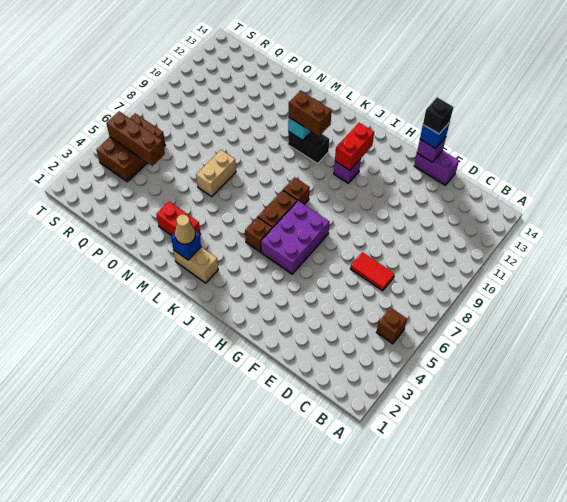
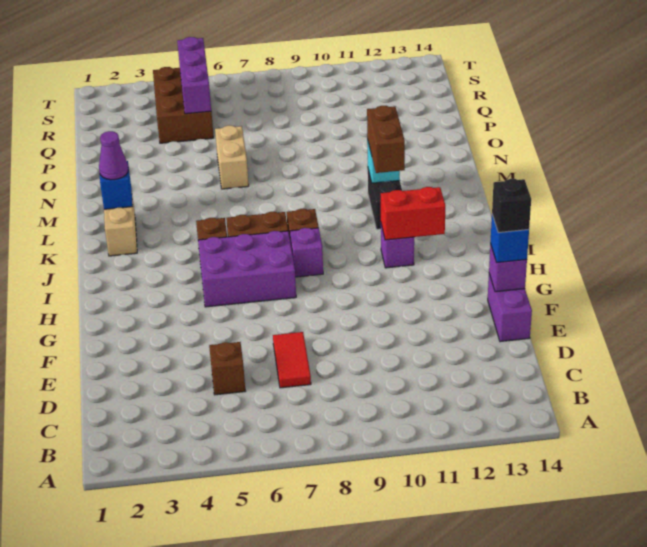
brown brick B5 level 1 -> brown brick D5 level 1
none -> purple brick I8 level 1
tan cone L2 level 3 -> purple cone L2 level 3
red brick M3:N3 level 1 -> none
tan brick N6:N7 level 1 -> tan brick N6:O6 level 1
brown brick Q5:S5 level 2 -> purple brick Q5:S5 level 2
brown brick R4:S6 level 1 -> brown brick Q4:S5 level 1

